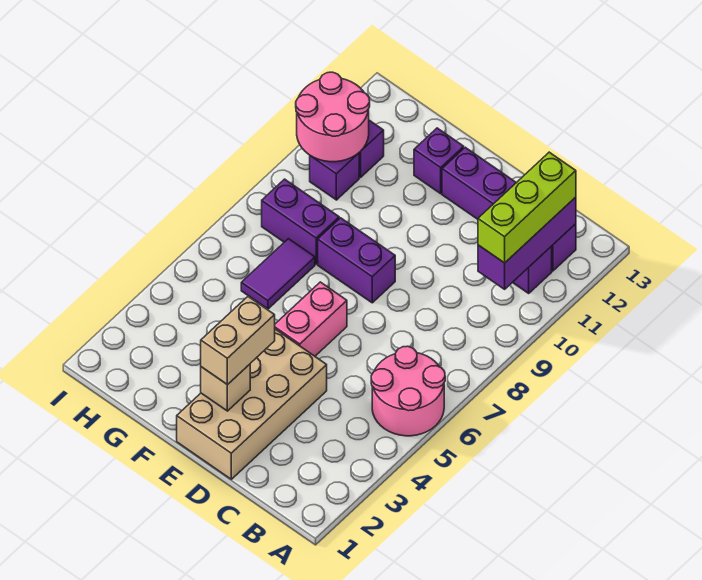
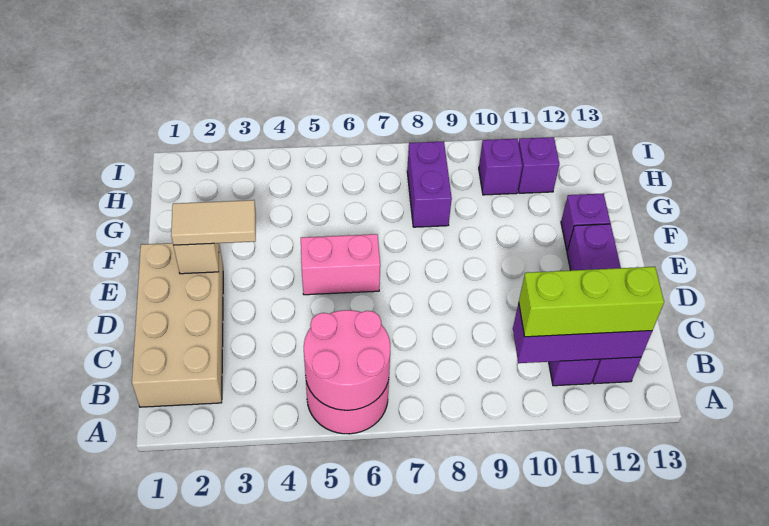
tan brick D1:E4 level 1 -> tan brick B1:E2 level 1
tan brick E2:E3 level 3 -> tan tile E2:E3 level 3
purple brick E8:F8 level 1 -> none
purple tile G6:G7 level 1 -> none
pink round brick H10:I11 level 2 -> pink round brick A5:B6 level 2

